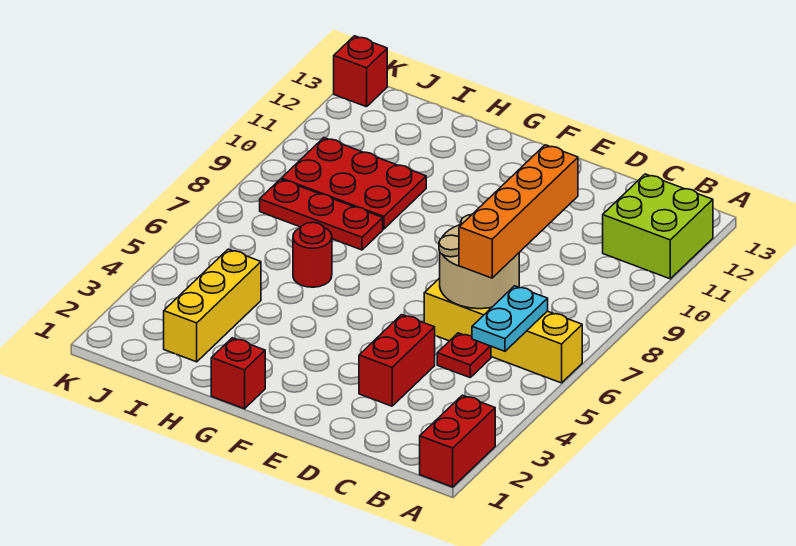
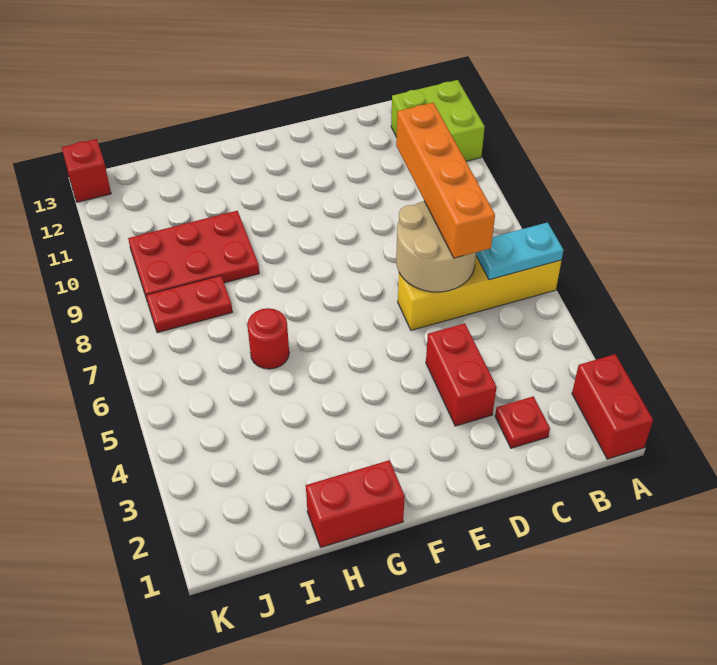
cyan plate B5:B6 level 2 -> cyan plate A6:B6 level 2
red plate C5 level 1 -> red plate C2 level 1
red brick G1 level 1 -> red brick G1:H1 level 1
red plate H8:J8 level 1 -> red plate I8:J8 level 1
yellow brick I2:I4 level 1 -> none

